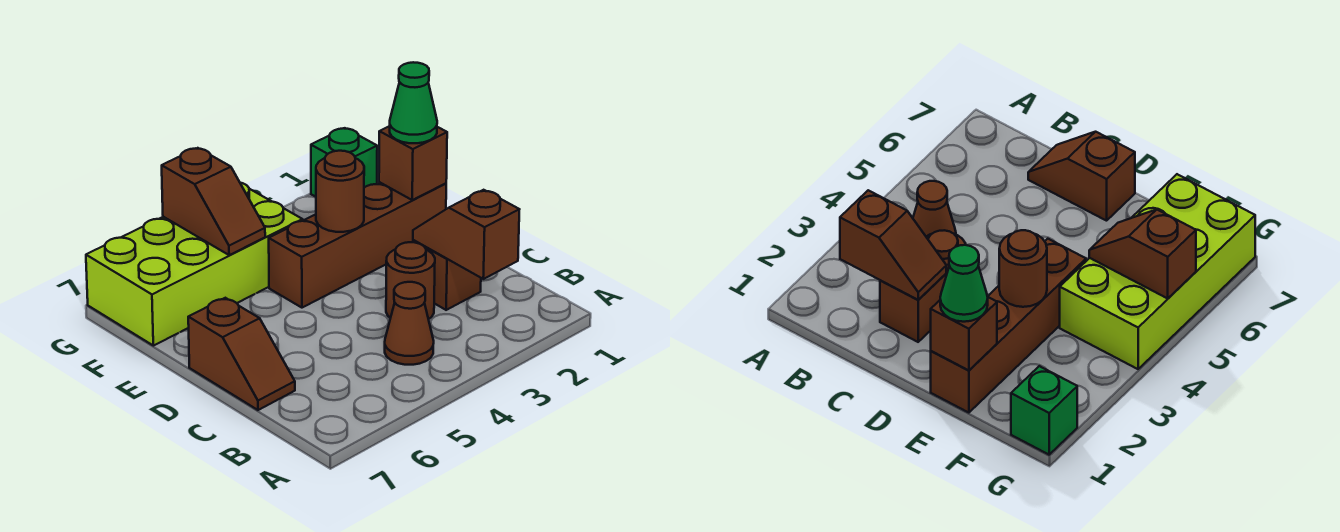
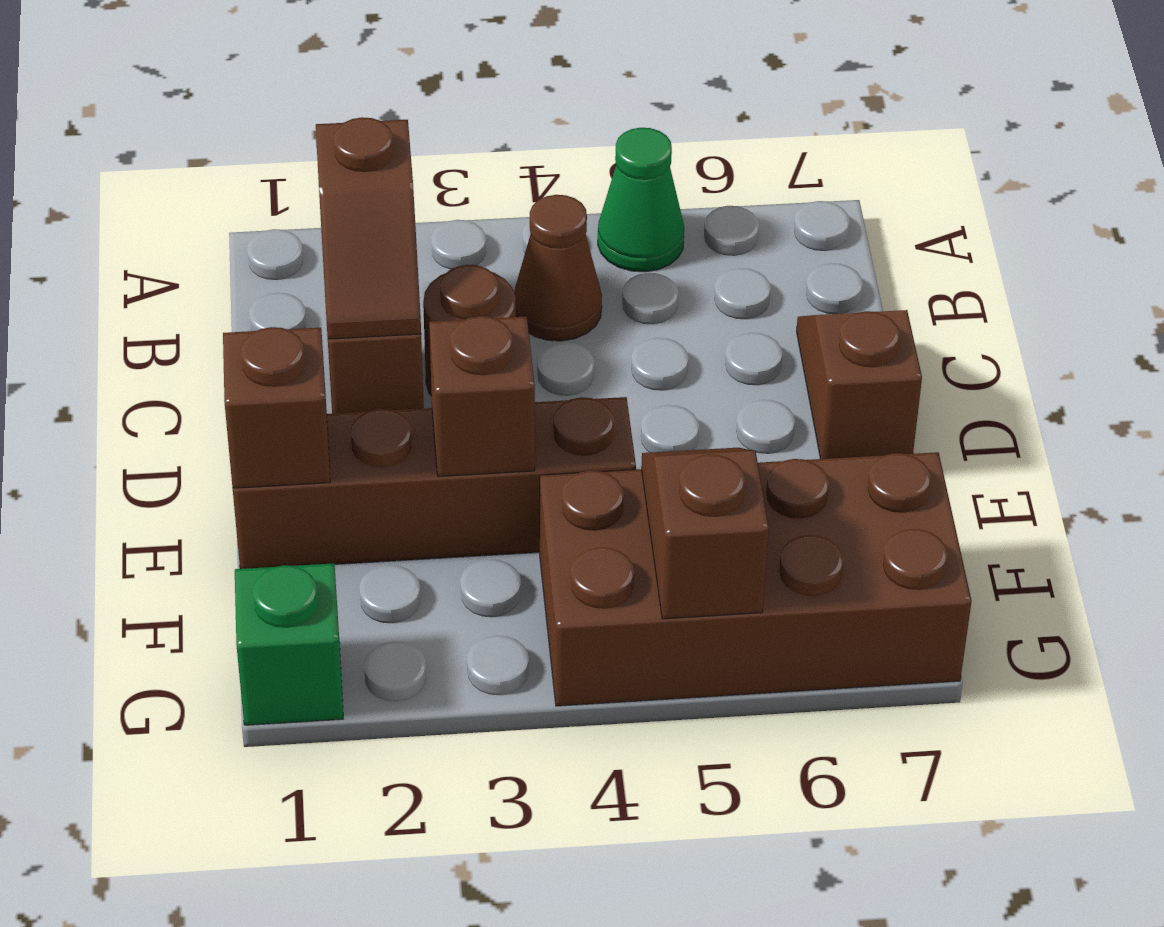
green cone E1 level 3 -> green cone A5 level 1
brown round brick E3 level 2 -> brown brick E3 level 2
lime brick F4:G7 level 1 -> brown brick F4:G7 level 1

